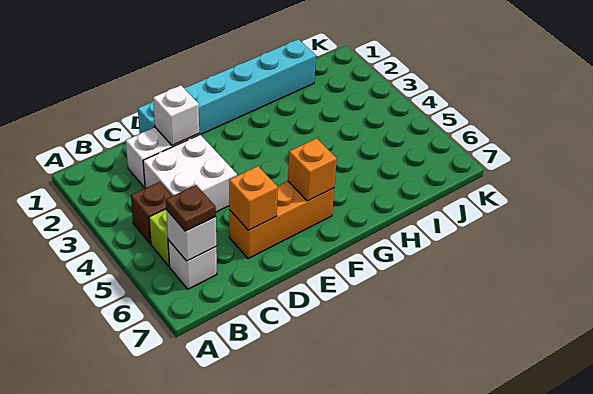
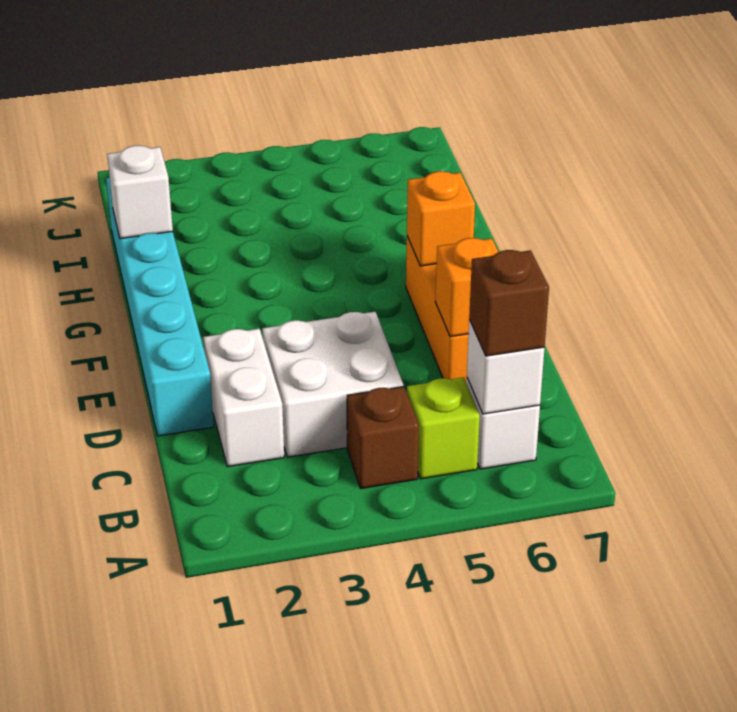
brown plate B6 level 3 -> brown brick B6 level 3
white brick D2 level 2 -> white brick H1 level 2

